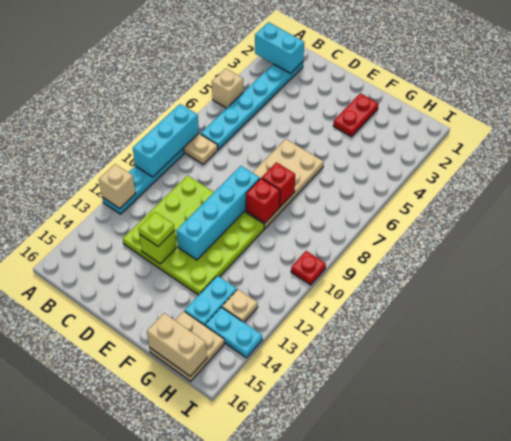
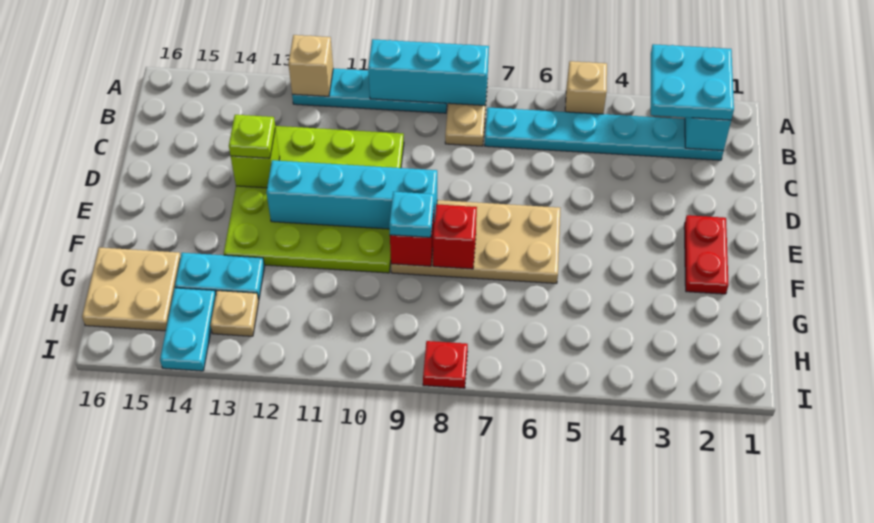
none -> cyan plate A2:B3 level 3
red plate F2:F3 level 1 -> red plate E2:F2 level 1
none -> cyan plate F9 level 3
tan brick G16:H16 level 2 -> none
red plate I10 level 1 -> red plate I8 level 1

